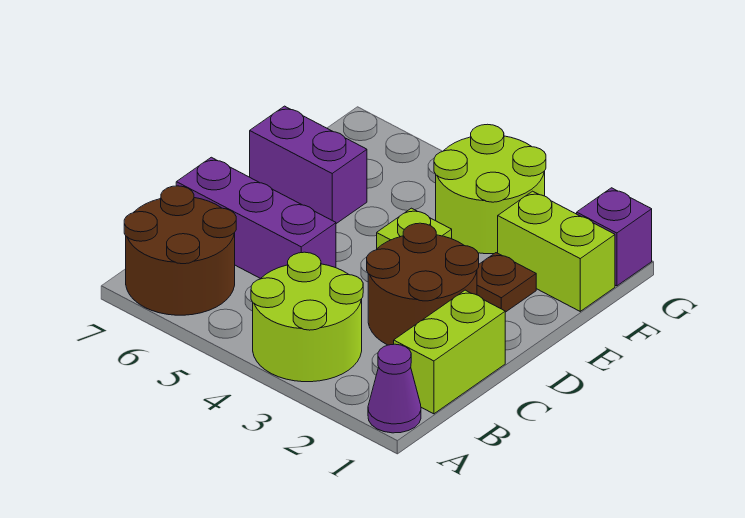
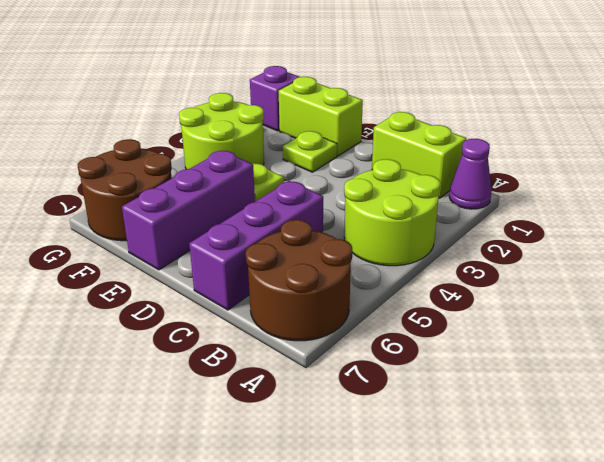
brown round brick C2:D3 level 1 -> brown round brick F6:G7 level 1
brown plate E2 level 1 -> lime plate E2 level 1
purple brick E6:E7 level 1 -> purple brick E5:E7 level 1
lime brick F1:F2 level 1 -> lime brick E1:F1 level 1

